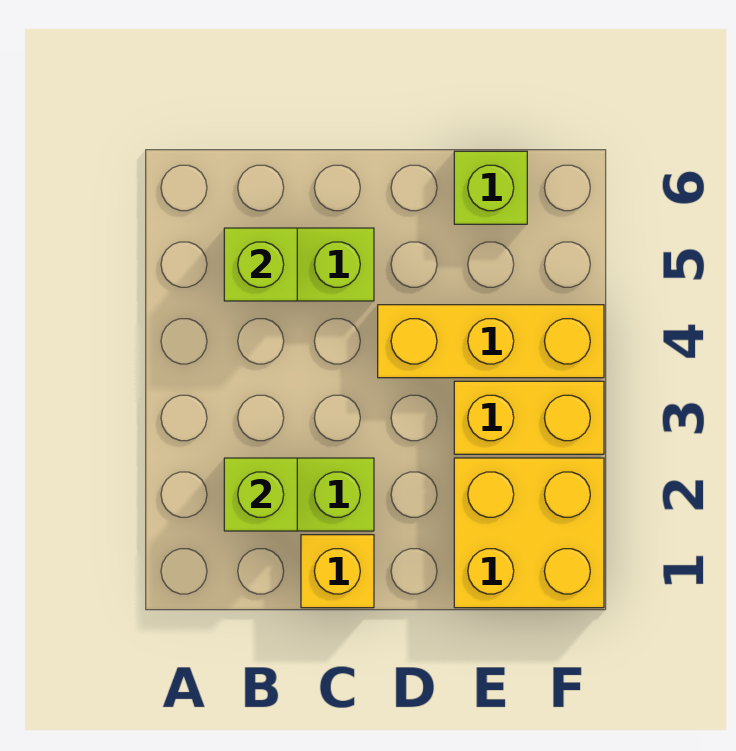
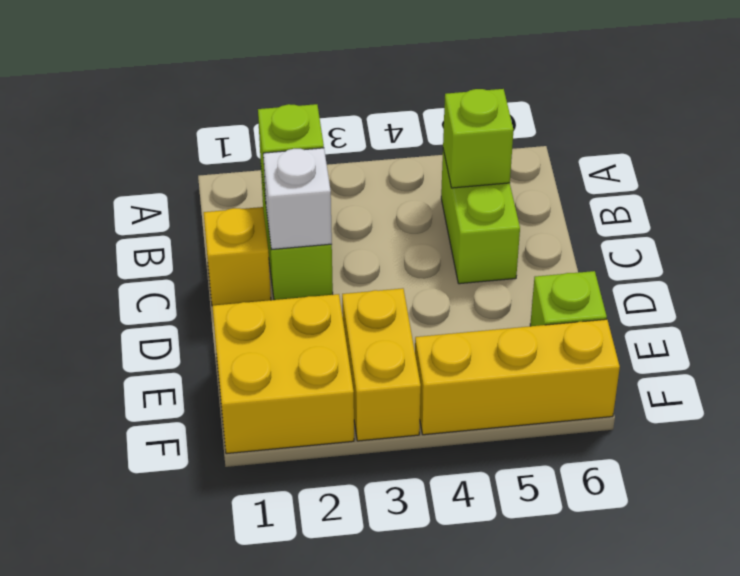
none -> white brick C2 level 2
yellow brick D4:F4 level 1 -> yellow brick F4:F6 level 1

